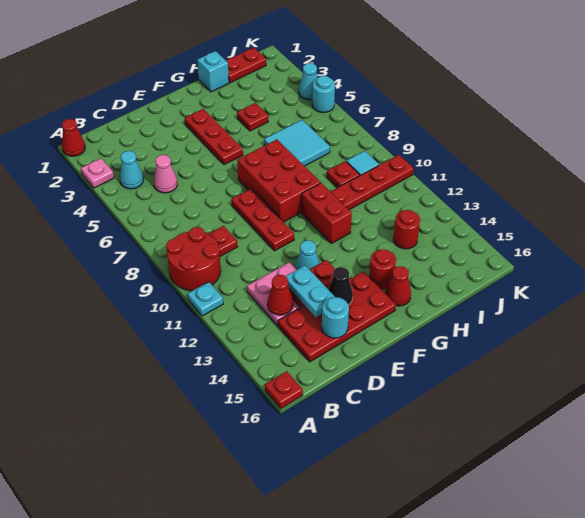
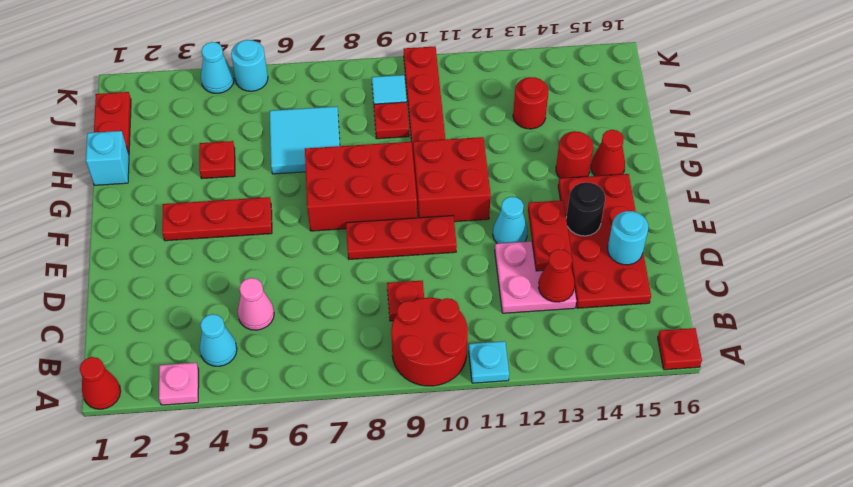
cyan plate D13:D14 level 3 -> none
black cone E14 level 2 -> black round brick E14 level 2
red brick G10:G11 level 1 -> red brick F10:G11 level 1

